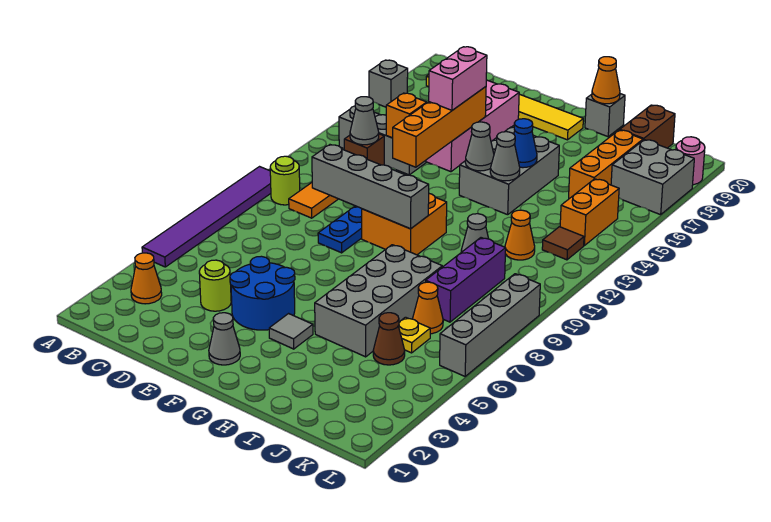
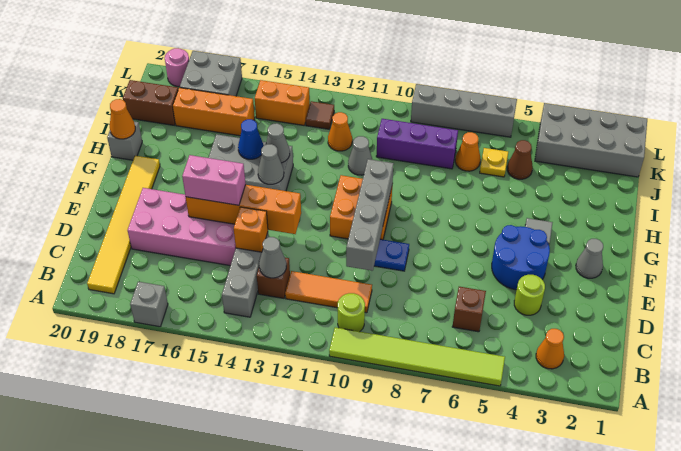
purple tile A5:A10 level 1 -> lime tile A5:A10 level 1
none -> brown brick C6 level 1
grey brick H5:I8 level 1 -> grey brick K1:L4 level 1

